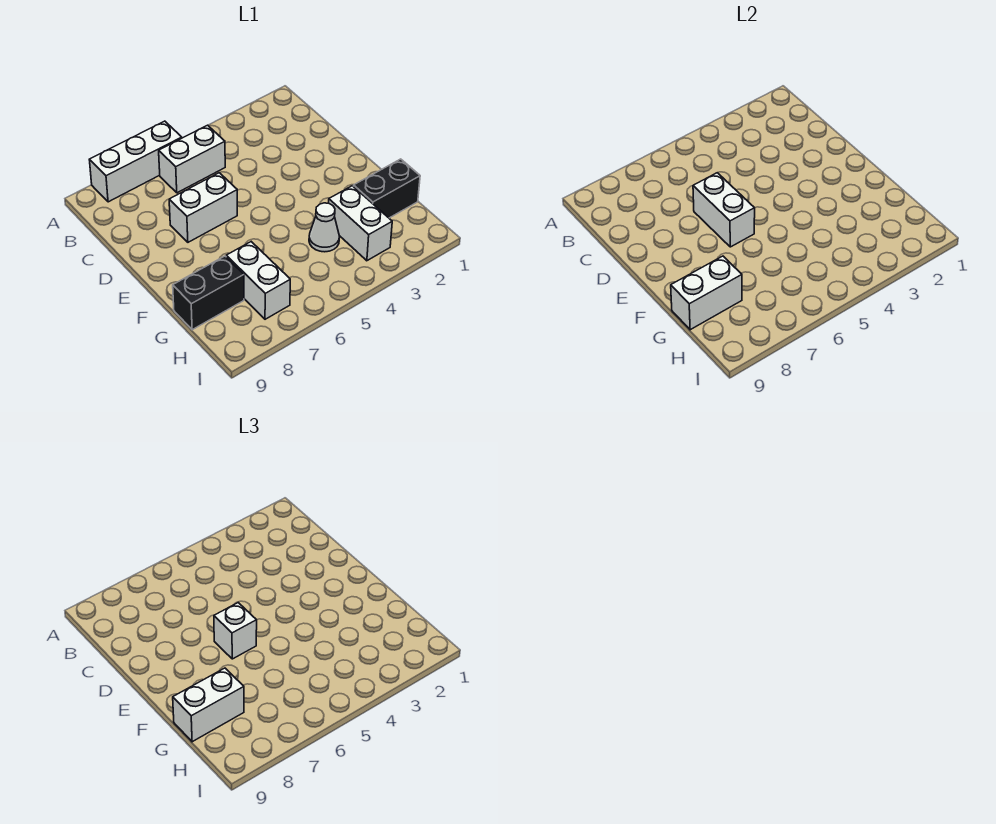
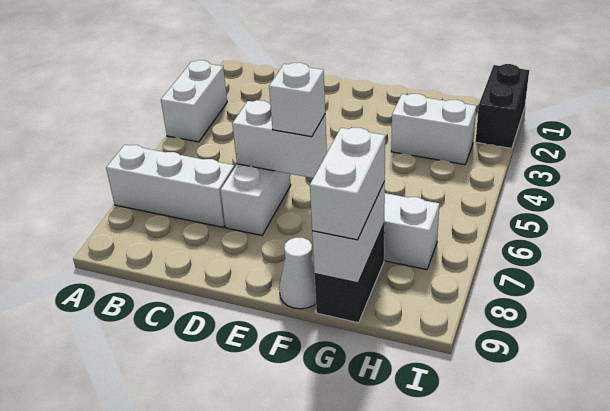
white brick A6:A8 level 1 -> white brick A7:C7 level 1
white brick B5:B6 level 1 -> white brick A3:A4 level 1
black brick G1:G2 level 1 -> black brick I1:I2 level 1
white cone G4 level 1 -> white cone F9 level 1

